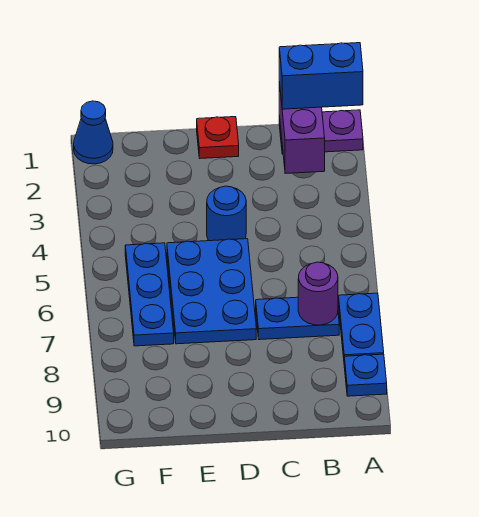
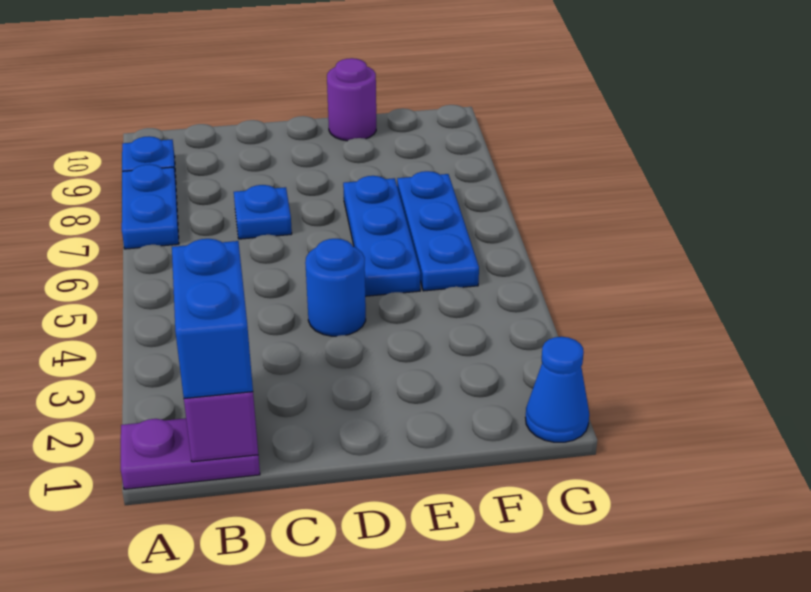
blue brick A1:B1 level 3 -> blue brick B1:B2 level 3
blue plate B7:C7 level 1 -> blue plate C7 level 1
purple round brick B7 level 2 -> purple round brick E10 level 1
red plate D1 level 1 -> none
blue plate D5:E7 level 1 -> blue plate E5:E7 level 1

